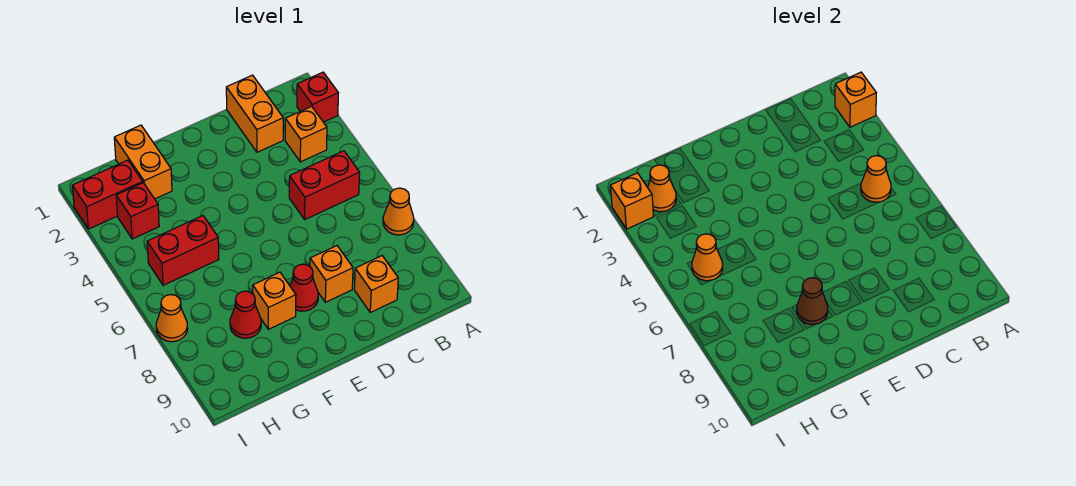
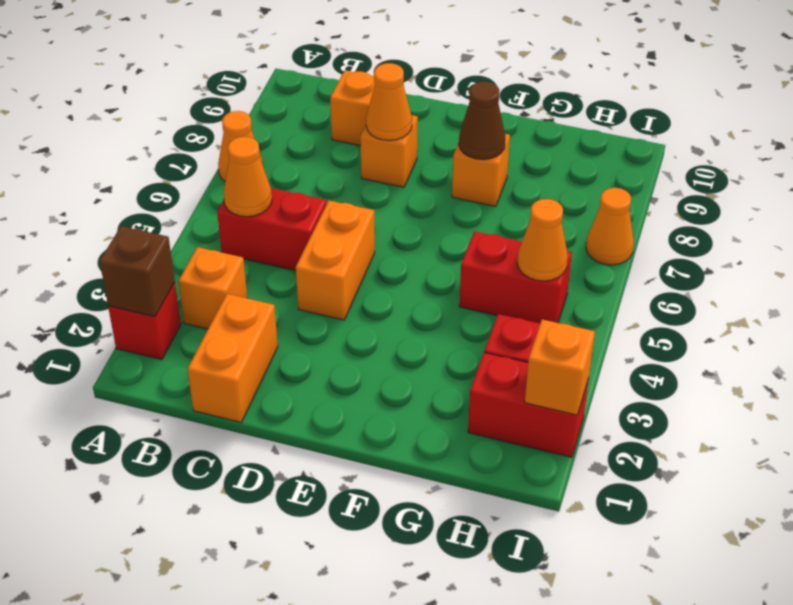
orange brick A2 level 2 -> brown brick A2 level 2
red cone E8 level 1 -> none
orange brick G1:G2 level 1 -> orange brick D4:D5 level 1
red cone G8 level 1 -> none
orange cone H2 level 2 -> orange cone D8 level 2

